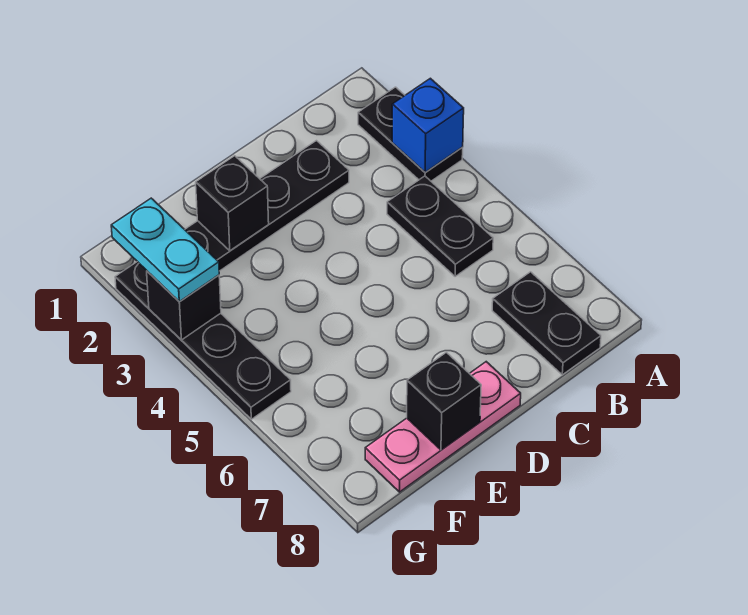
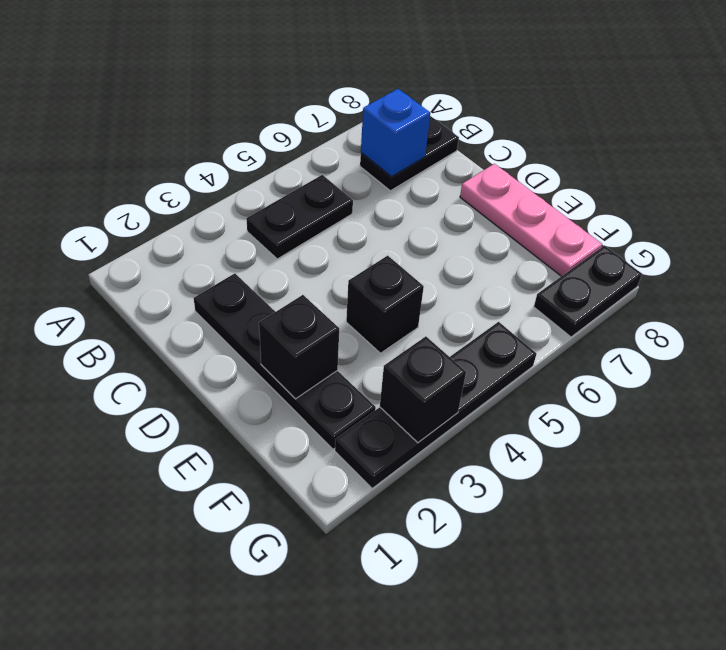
black plate A2:A3 level 1 -> black plate G7:G8 level 1
blue brick A3 level 2 -> blue brick B7 level 2
black brick E8 level 2 -> black brick E4 level 1
cyan plate G2:G3 level 3 -> none

